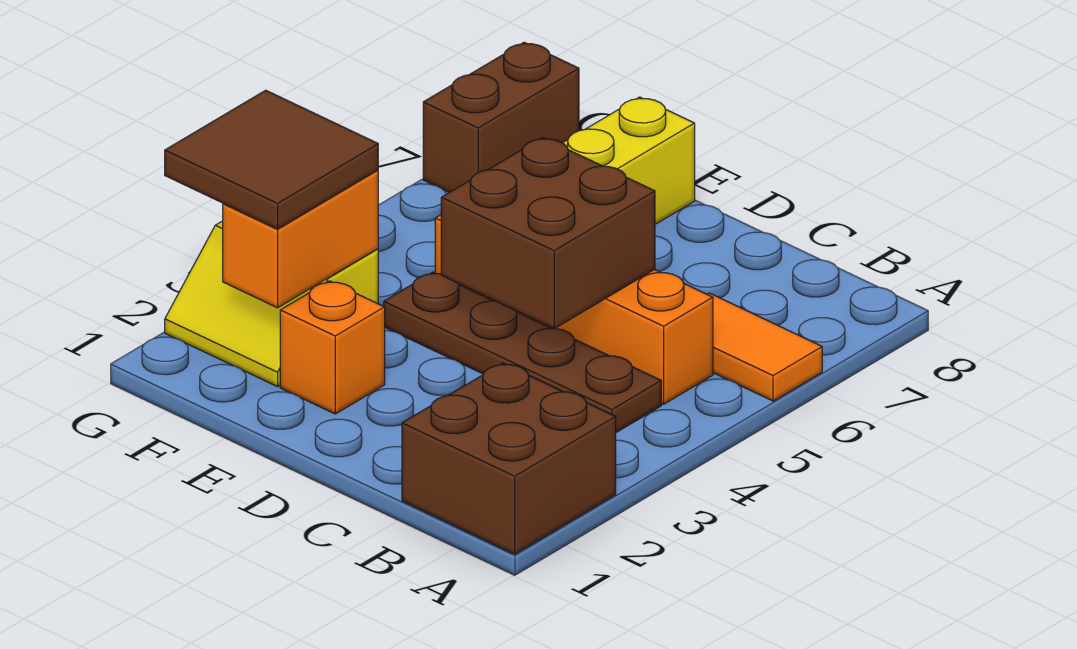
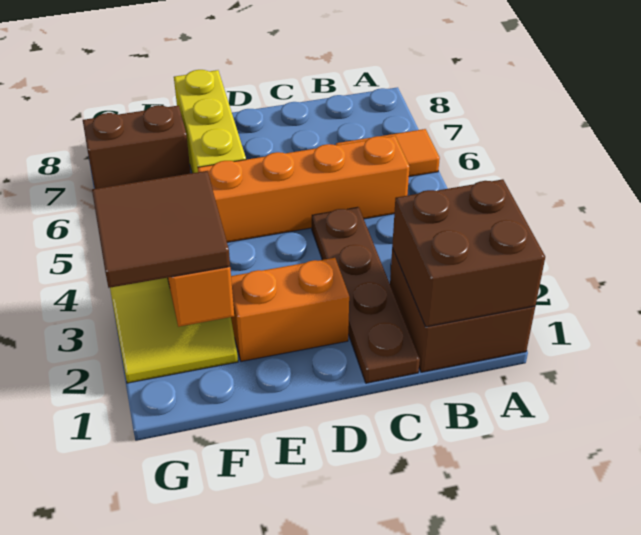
brown plate B4:E4 level 1 -> brown plate C1:C4 level 1
brown brick C4:D5 level 2 -> brown brick A1:B2 level 2
orange brick E2 level 1 -> orange brick D2:E2 level 1
brown brick G7:G8 level 1 -> brown brick F7:G7 level 1

